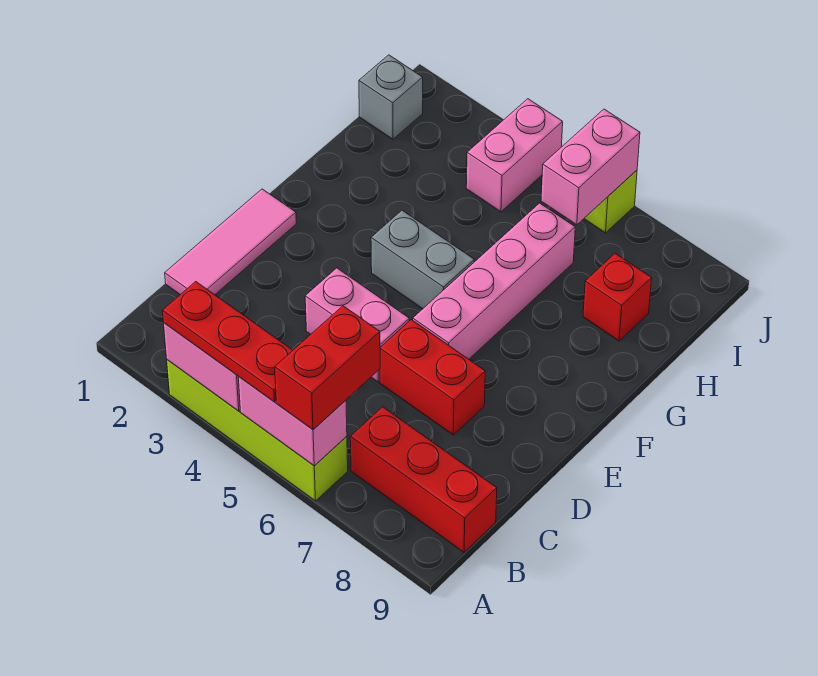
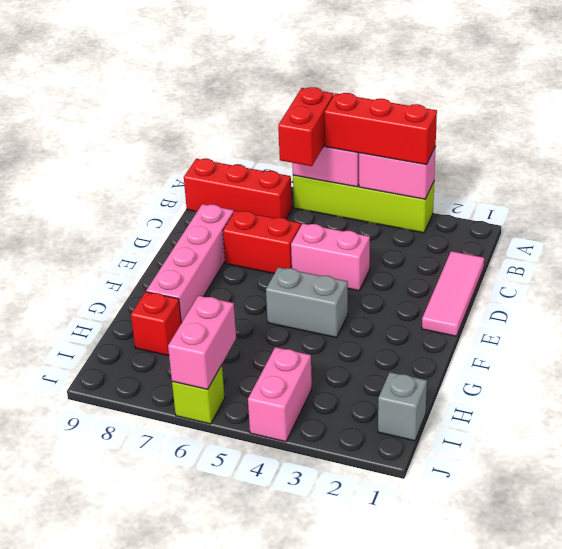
red plate A3:A5 level 3 -> red brick A3:A5 level 3
pink brick E6:H6 level 1 -> pink brick D8:G8 level 1

